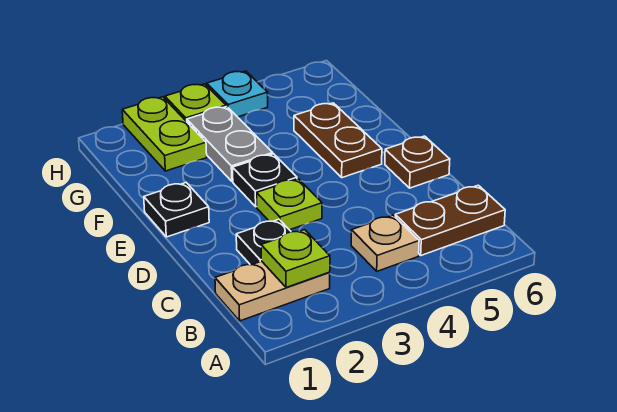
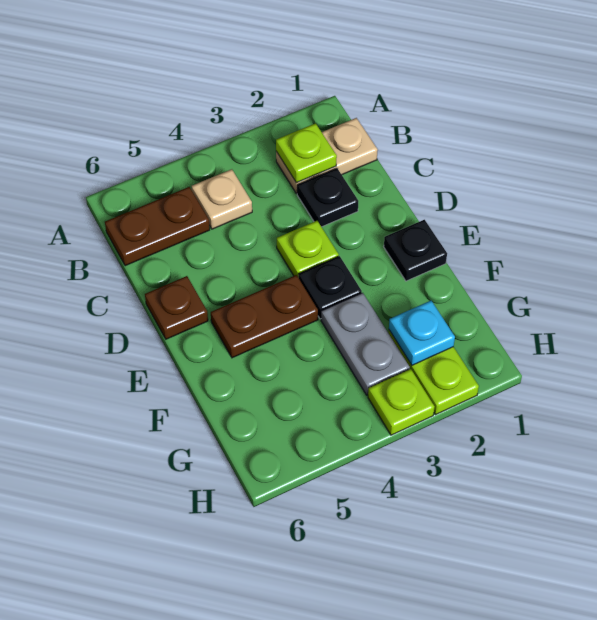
brown plate E5:F5 level 1 -> brown plate E4:E5 level 1
cyan plate H4 level 1 -> cyan plate G2 level 2

